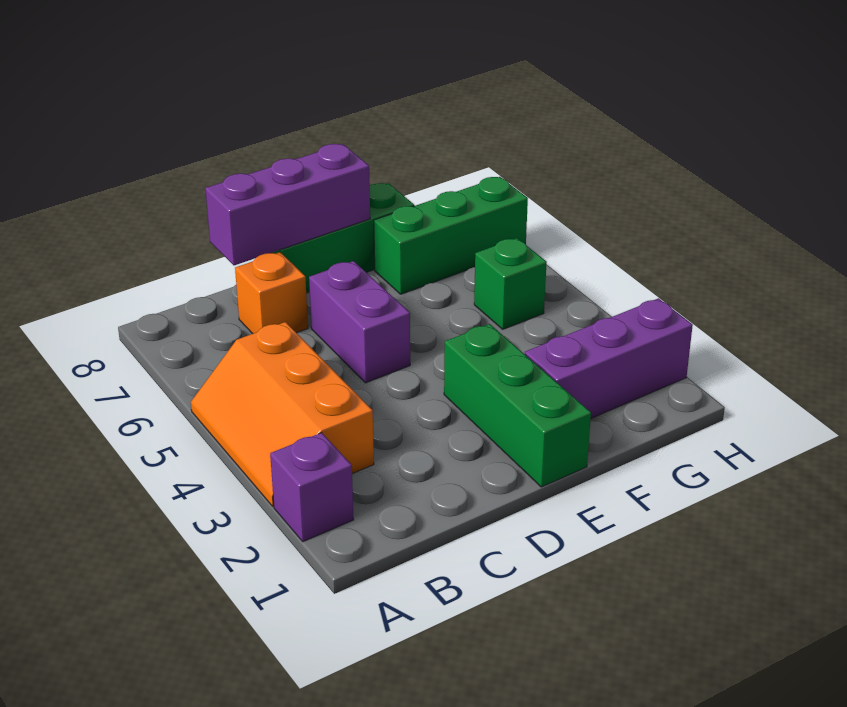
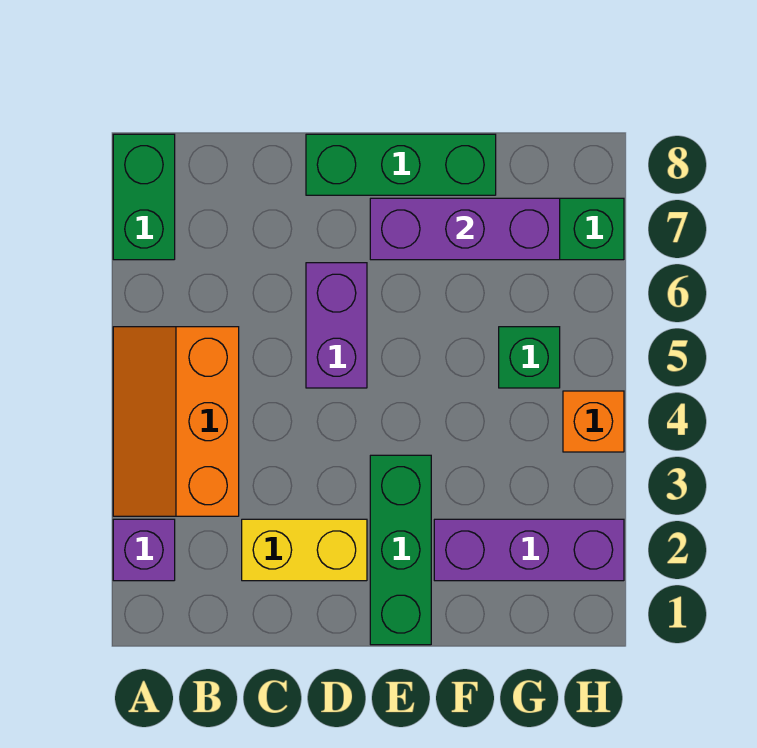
none -> green brick A7:A8 level 1
none -> yellow brick C2:D2 level 1
orange brick C7 level 1 -> orange brick H4 level 1
purple brick C8:E8 level 2 -> purple brick E7:G7 level 2

